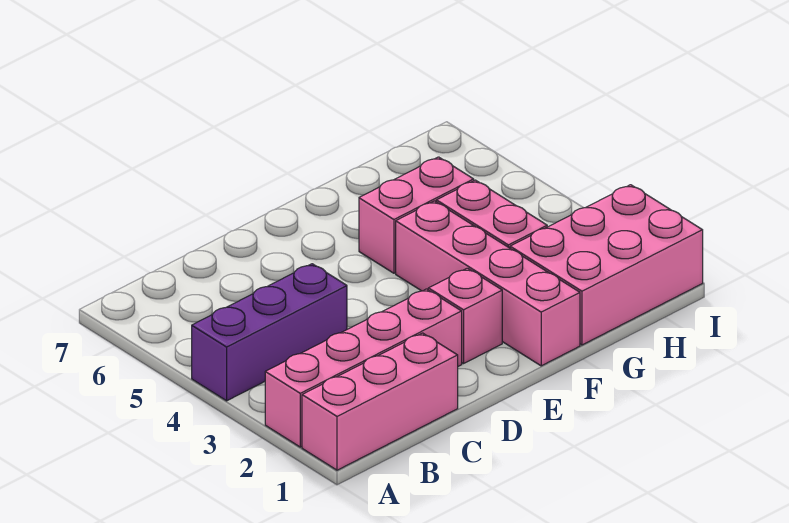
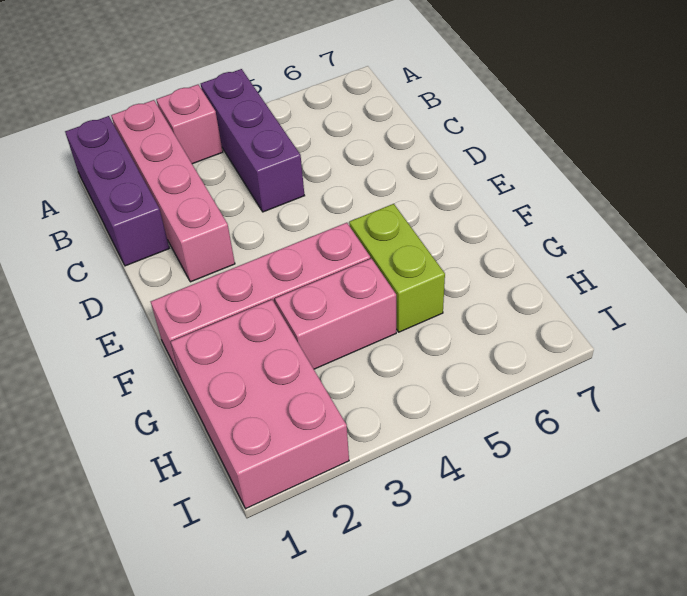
pink brick A1:C1 level 1 -> purple brick A1:C1 level 1
pink brick E2 level 1 -> pink brick A3 level 1
pink brick F5:G5 level 1 -> lime brick F5:G5 level 1

